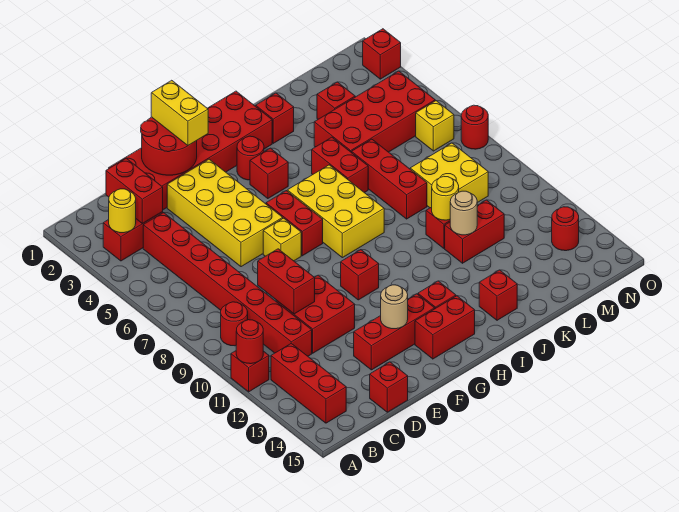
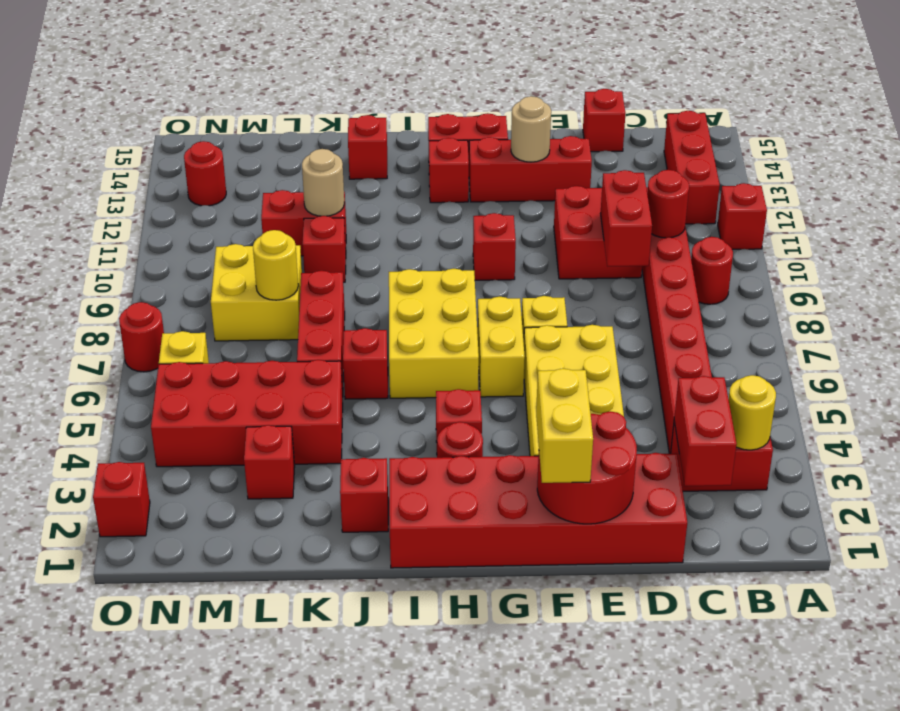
red round brick A11 level 2 -> red round brick C10 level 2
red brick G6:G7 level 1 -> yellow brick G6:G7 level 1
red brick J5:J6 level 1 -> red brick J6 level 1
yellow round brick K10 level 2 -> yellow round brick L8 level 2

